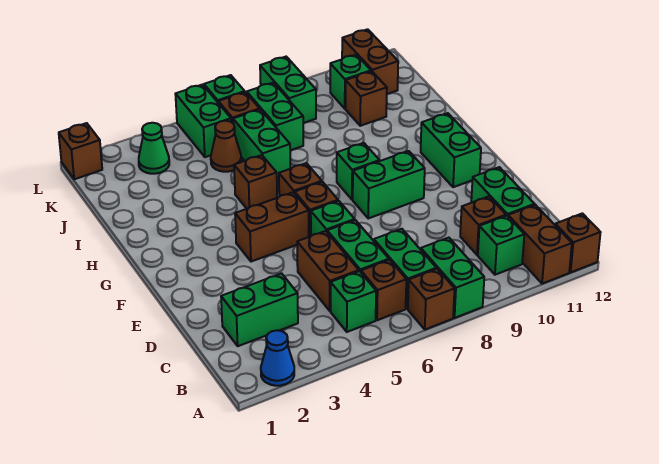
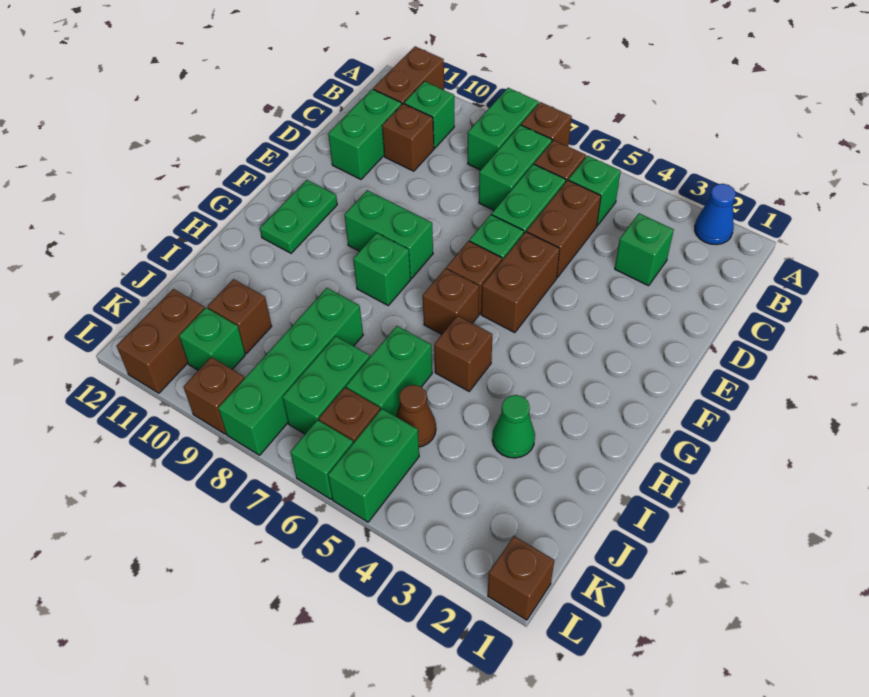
brown brick A12 level 1 -> brown brick L9 level 1
green brick C2:C3 level 1 -> green brick C3 level 1
brown brick F4:F5 level 1 -> brown brick E5:F5 level 1
green brick F11:G11 level 1 -> green plate F11:G11 level 1
green cone K3 level 1 -> green cone I3 level 1
green brick K8:L8 level 1 -> green brick I8:L8 level 1

